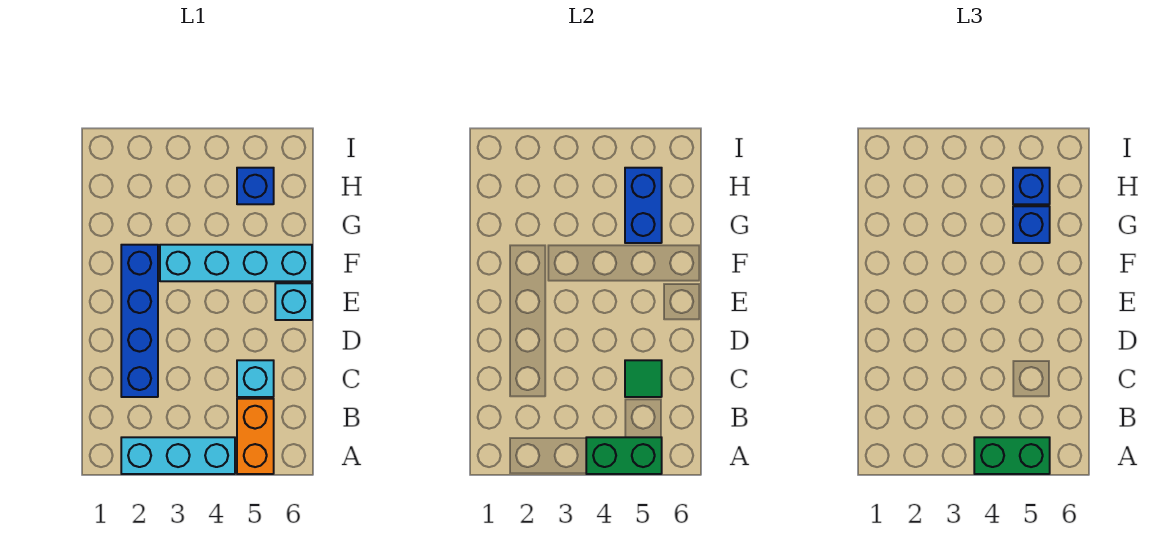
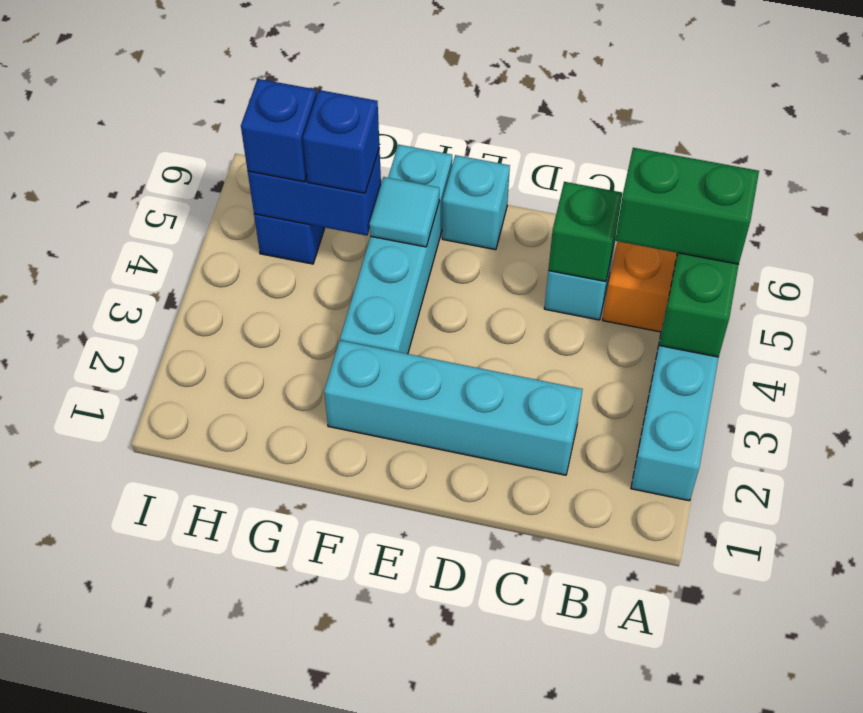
green brick A4:A5 level 3 -> green brick A5:B5 level 3
blue brick C2:F2 level 1 -> cyan brick C2:F2 level 1
green tile C5 level 2 -> green brick C5 level 2
none -> cyan tile F5 level 2

